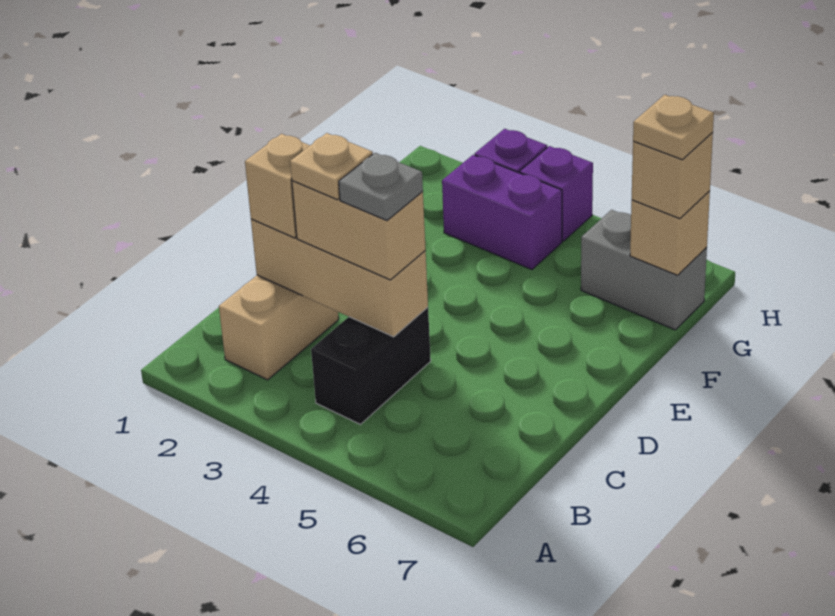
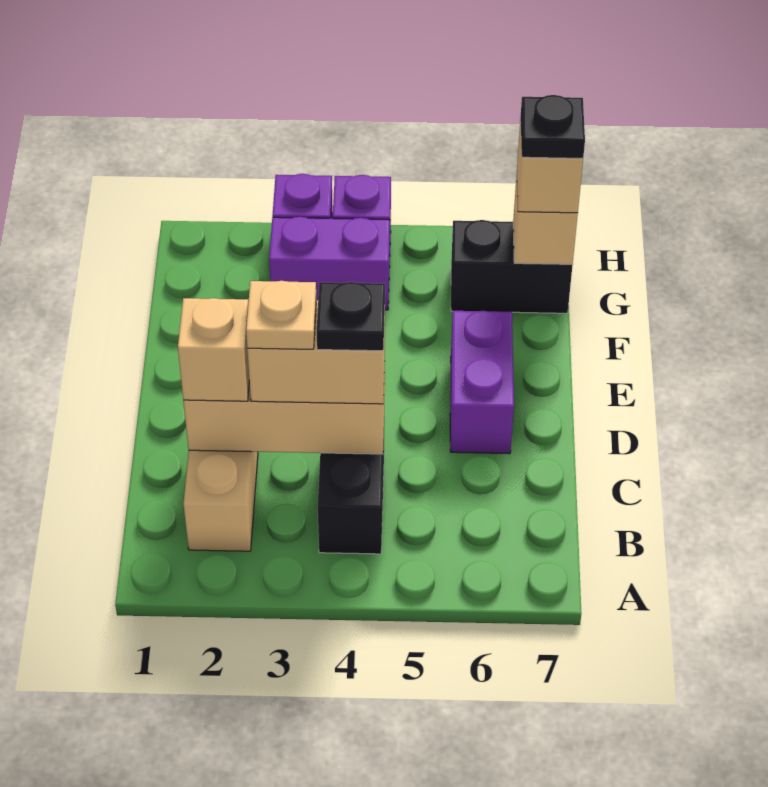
grey plate C4 level 4 -> black plate C4 level 4
none -> purple brick D6:E6 level 1
grey brick G6:G7 level 1 -> black brick G6:G7 level 1
tan plate G7 level 4 -> black plate G7 level 4

